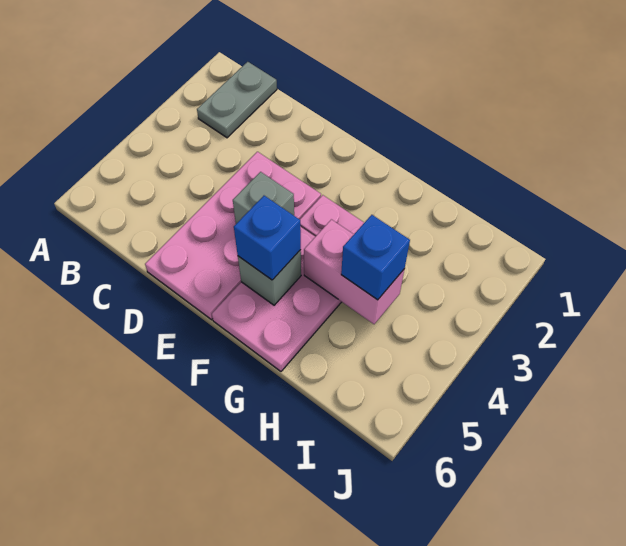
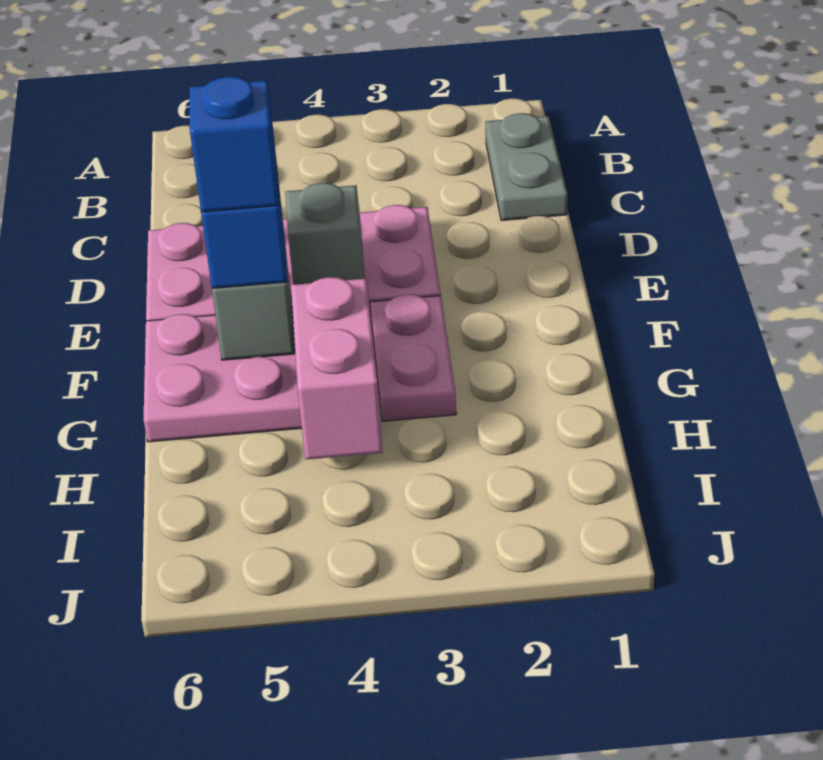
grey plate B1:B2 level 1 -> grey plate B1:C1 level 1
blue brick H4 level 3 -> blue brick F5 level 4

